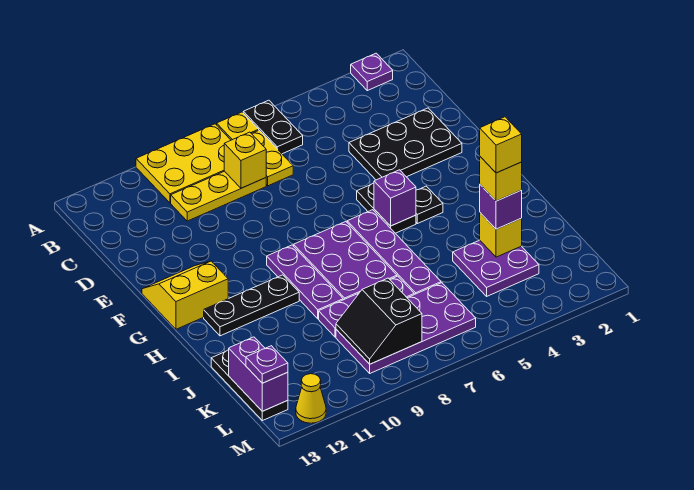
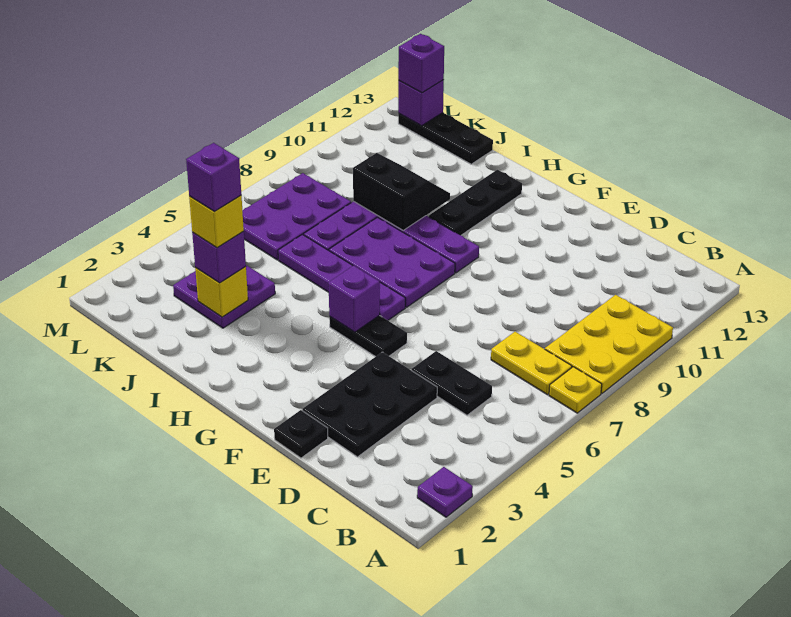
black plate A6:B6 level 1 -> black plate C5:D5 level 1
yellow plate C8:C10 level 1 -> none
yellow brick C8 level 2 -> none
yellow slope F12:G13 level 1 top G -> none
black plate G4 level 1 -> black plate E1 level 1
yellow brick J3 level 5 -> purple brick J3 level 5
purple plate K6:L9 level 1 -> purple plate K6:L8 level 1
black slope K8:L9 level 2 top 8 -> black slope I9:J10 level 2 top 9
purple brick K13:L13 level 2 -> purple brick L13 level 2
purple plate L13 level 3 -> purple brick L13 level 3
yellow cone M12 level 1 -> none

